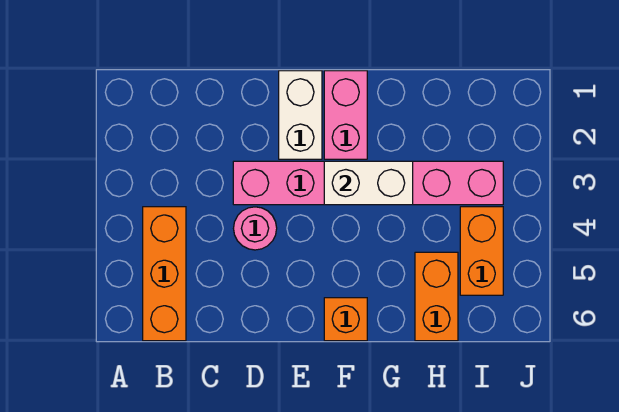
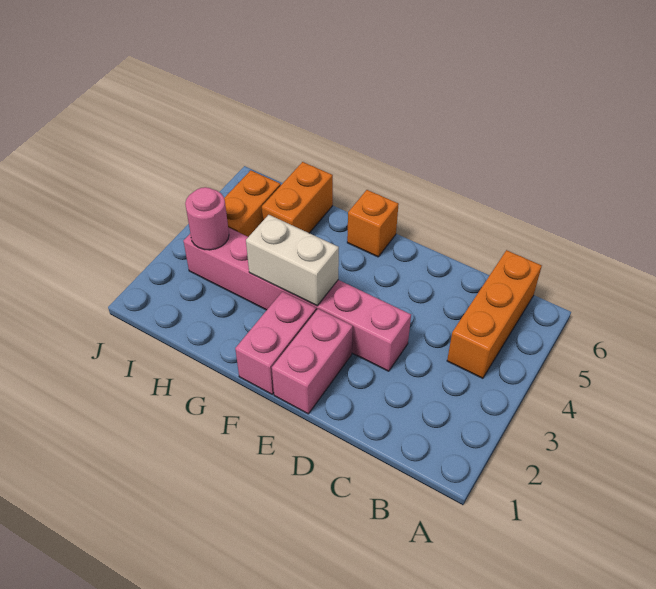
pink round brick D4 level 1 -> pink round brick I3 level 2
white brick E1:E2 level 1 -> pink brick E1:E2 level 1

